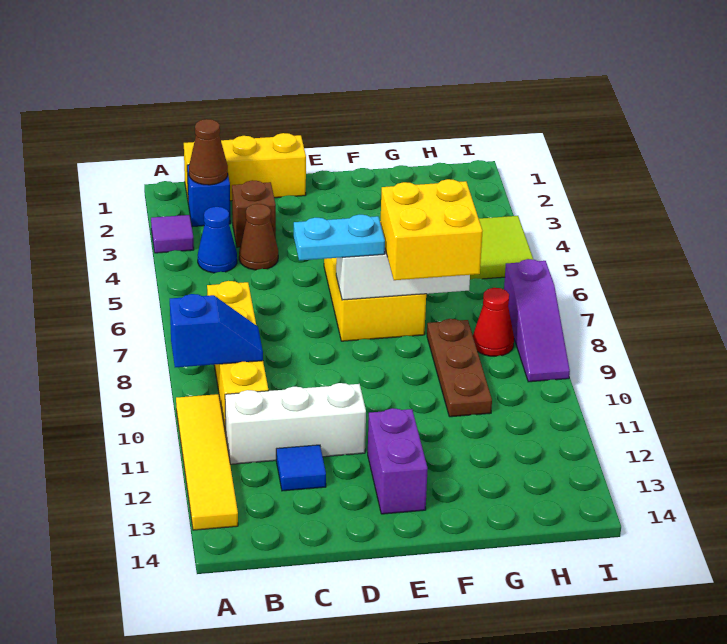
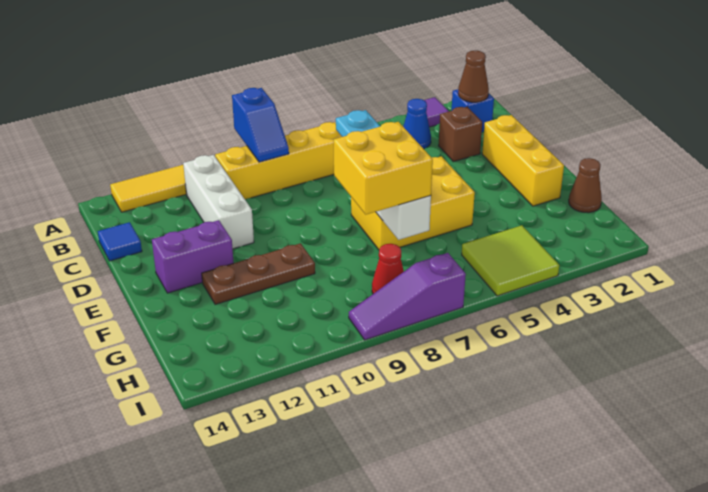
yellow brick B1:D1 level 1 -> yellow brick D2:F2 level 1
brown cone C4 level 1 -> brown cone G1 level 1
blue tile C12 level 1 -> blue tile C14 level 1
brown plate G8:G10 level 1 -> brown plate F10:F12 level 1

